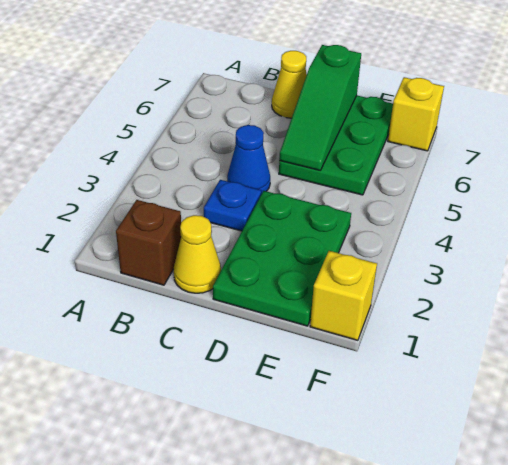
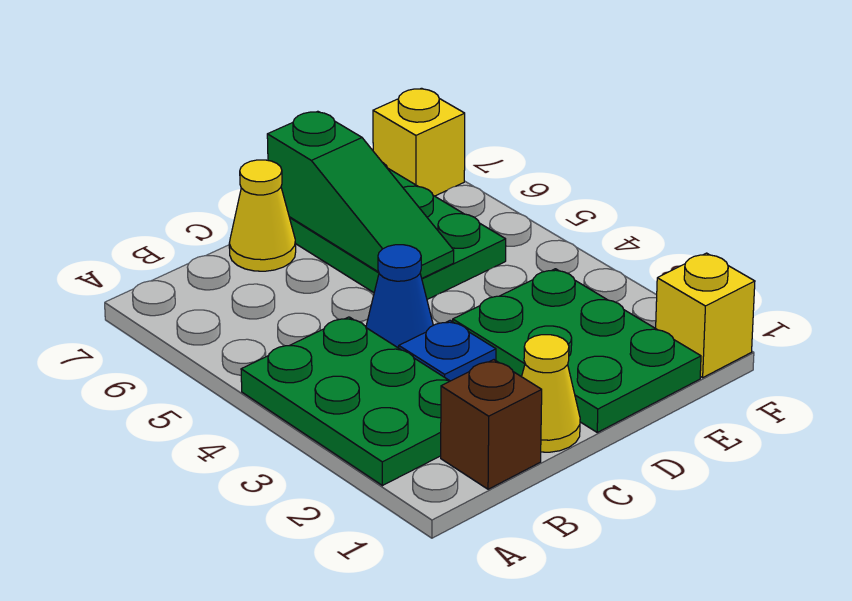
none -> green plate A2:B4 level 1

